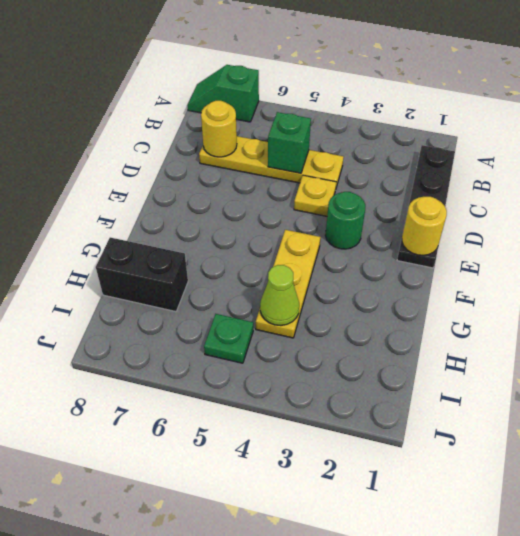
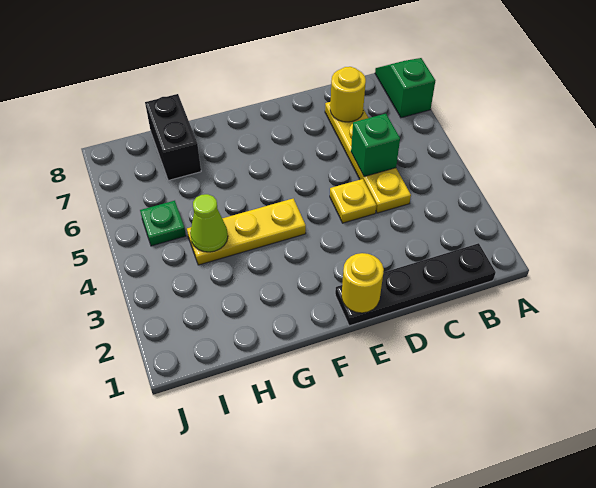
green round brick E3 level 1 -> none

